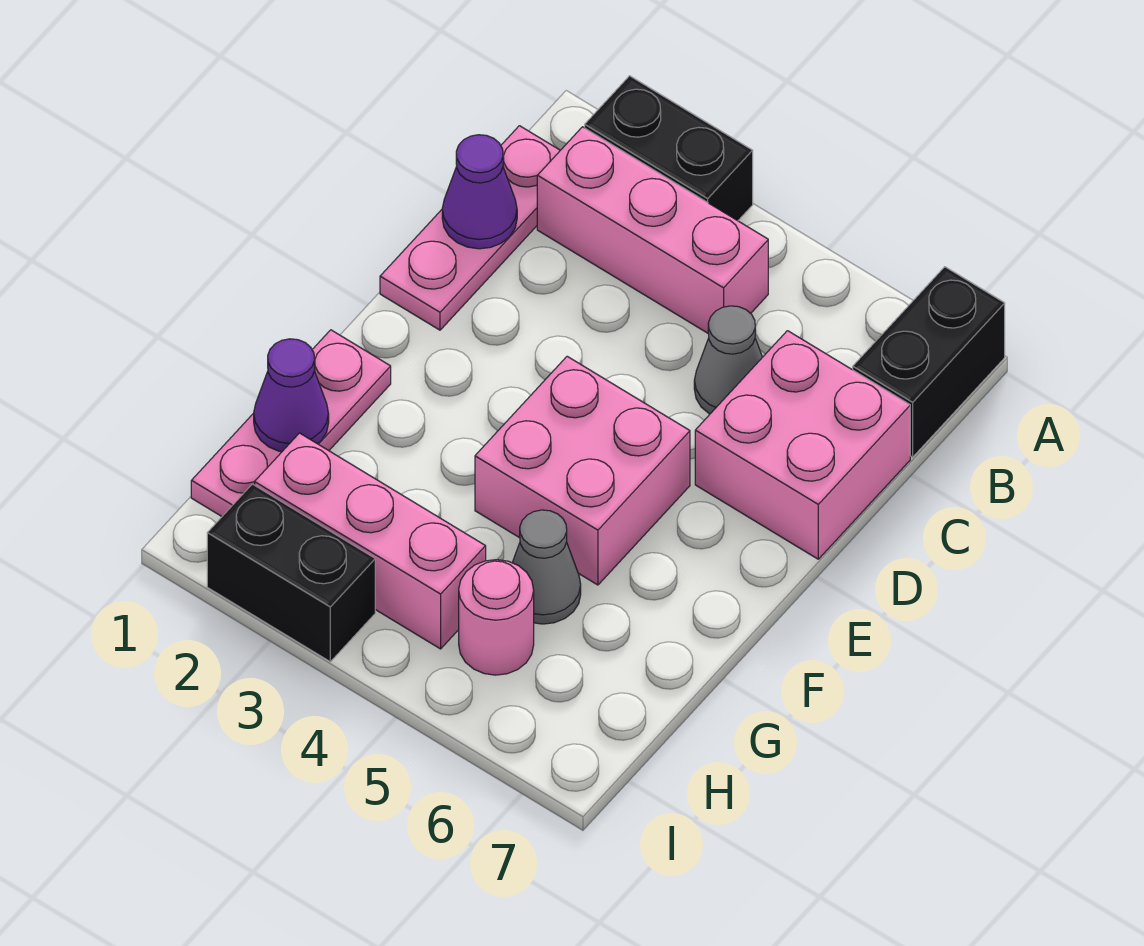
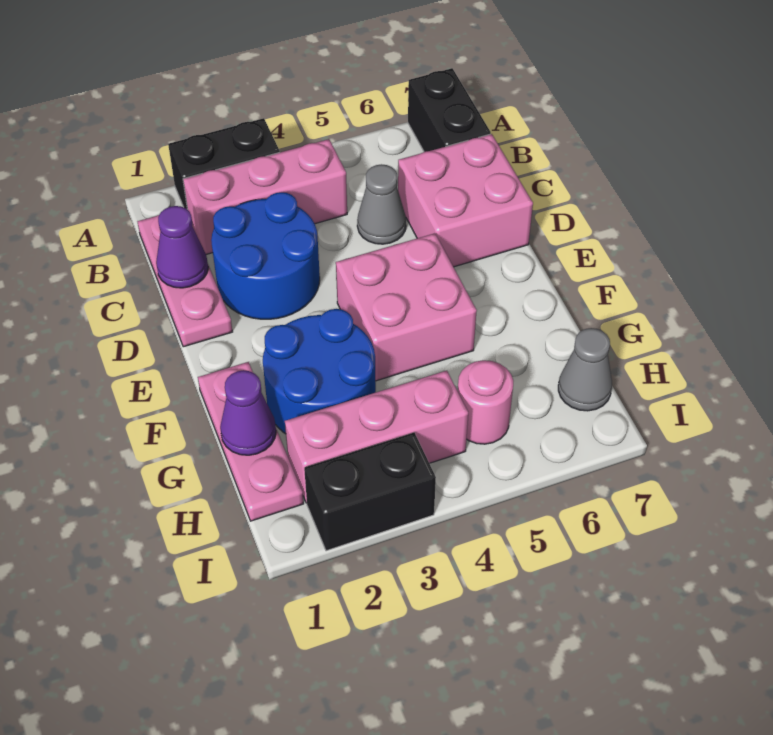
none -> blue round brick C2:D3 level 1
none -> blue round brick F2:G3 level 1
grey cone G5 level 1 -> grey cone H7 level 1

